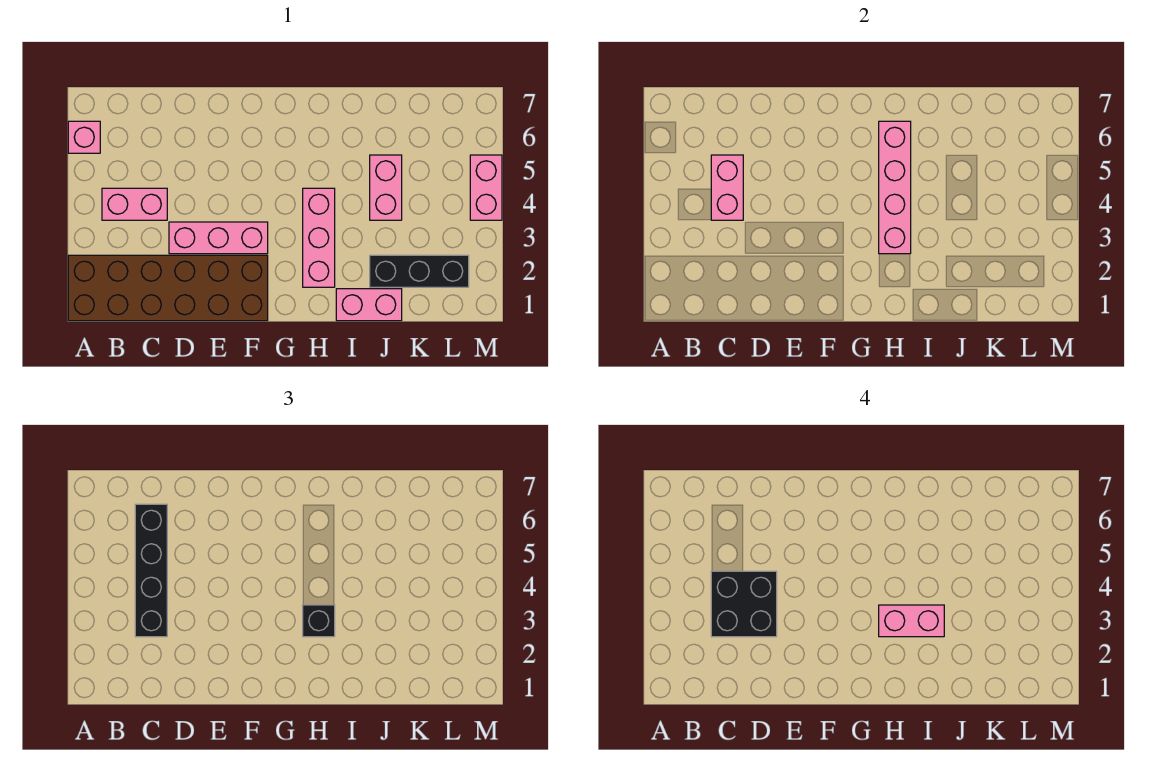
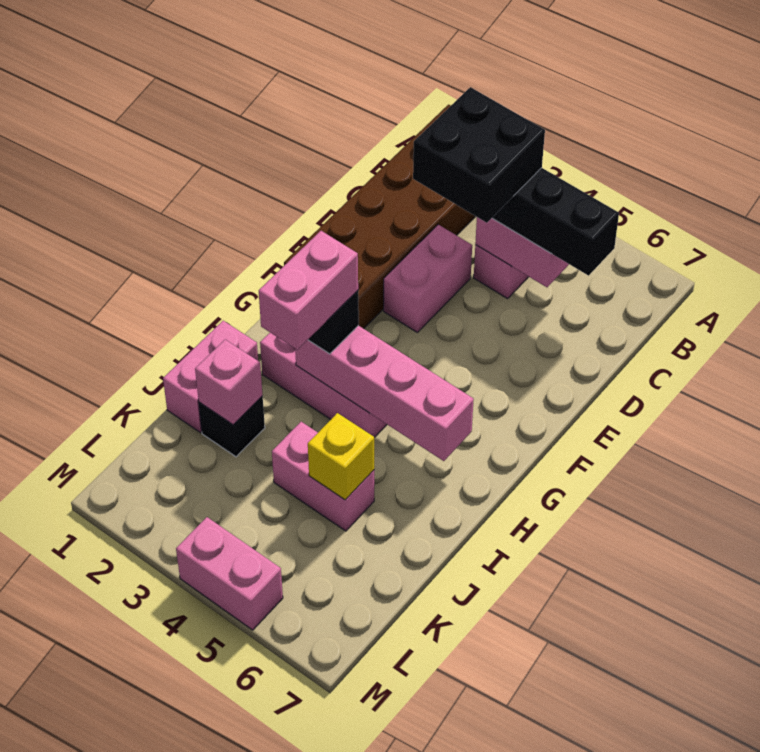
pink brick A6 level 1 -> pink brick J2 level 2
pink brick D3:F3 level 1 -> pink brick D3:E3 level 1
black brick J2:L2 level 1 -> black brick J2 level 1
none -> yellow brick J5 level 2

